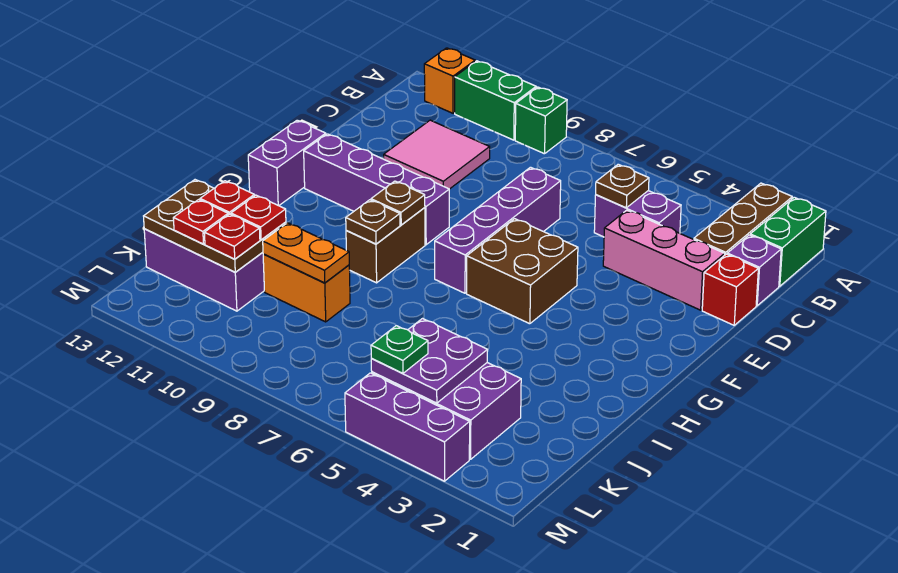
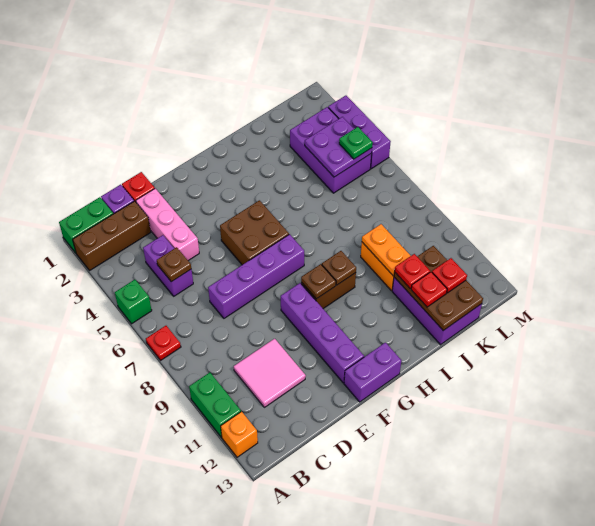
green brick A9 level 1 -> green brick A5 level 1
red plate K11 level 3 -> red plate A7 level 1

